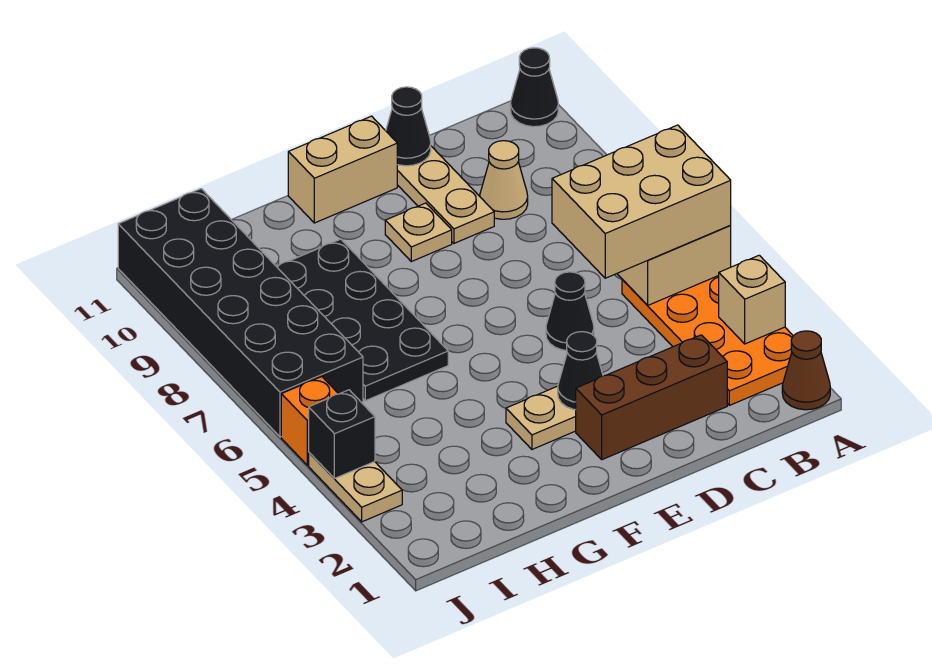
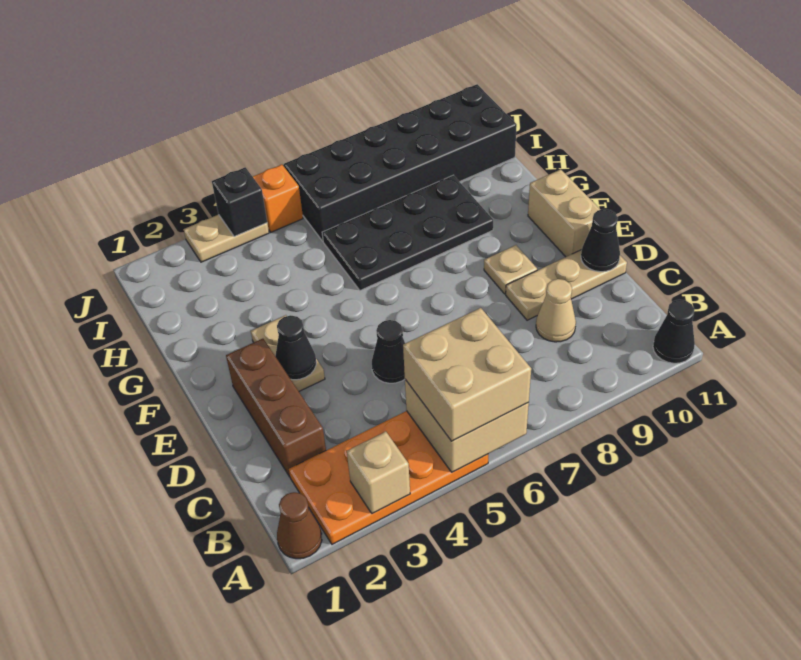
tan brick A5:C6 level 3 -> tan brick A5:B6 level 3

